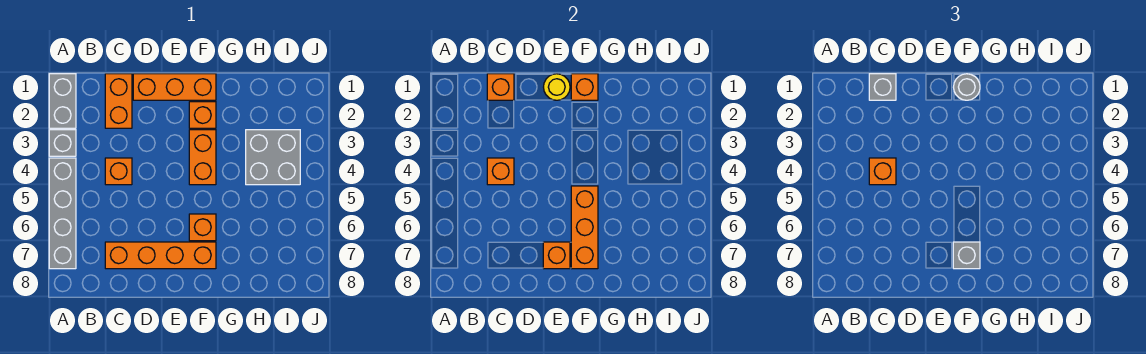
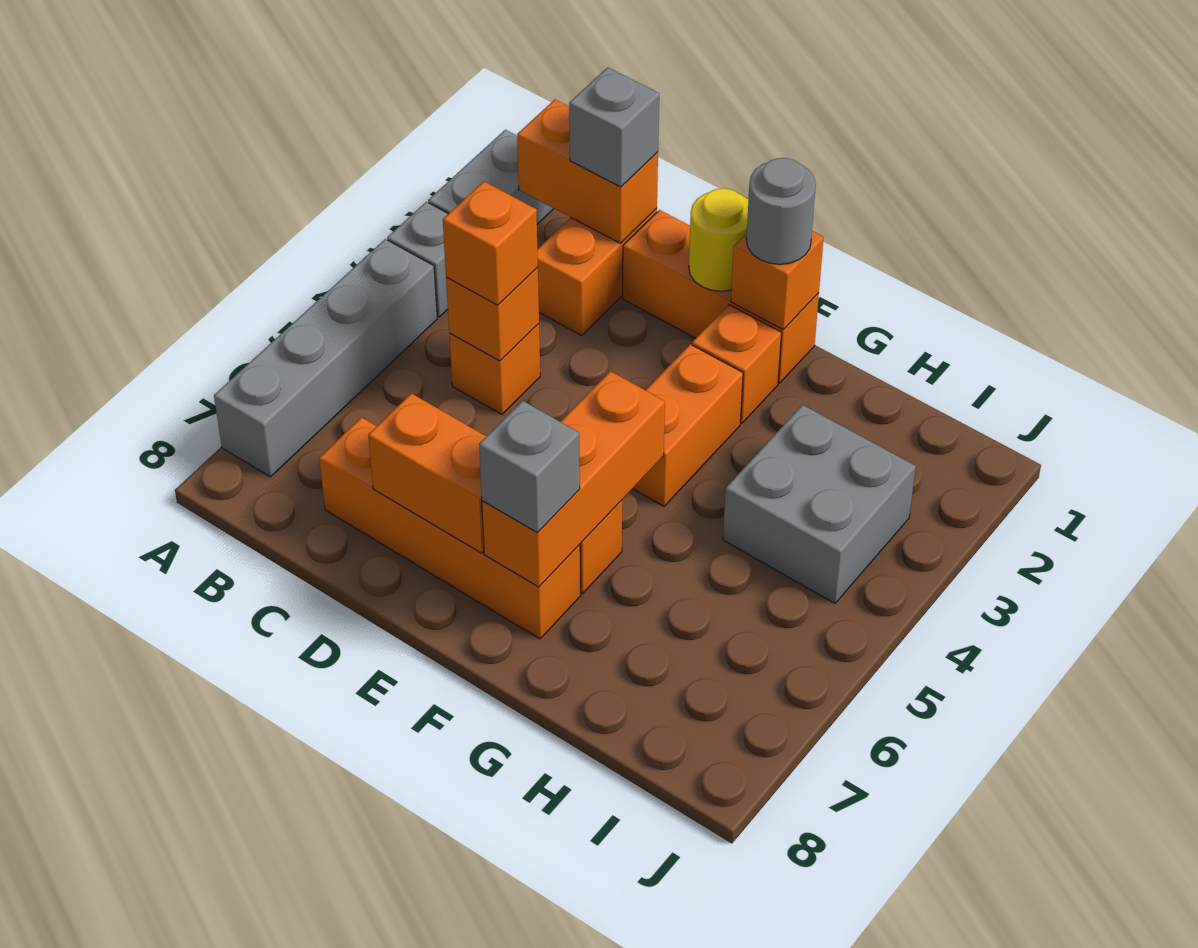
orange brick C1 level 2 -> orange brick B1:C1 level 2
orange brick E7 level 2 -> orange brick D7:E7 level 2

